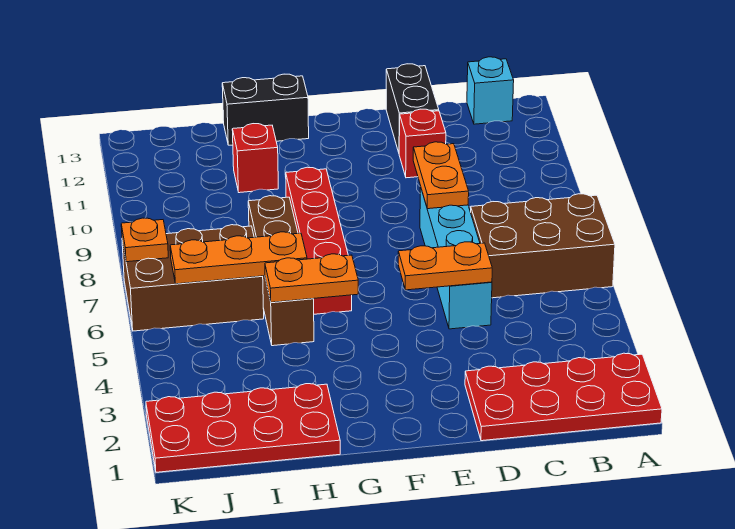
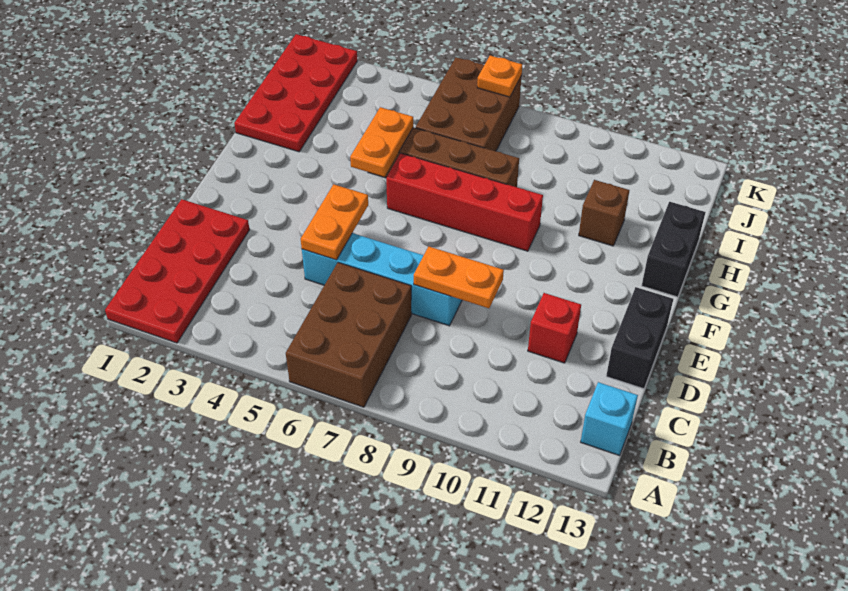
black brick D12:D13 level 1 -> black brick D13:E13 level 1
orange plate H6:J6 level 2 -> none
red brick H11 level 1 -> brown brick H11 level 1

